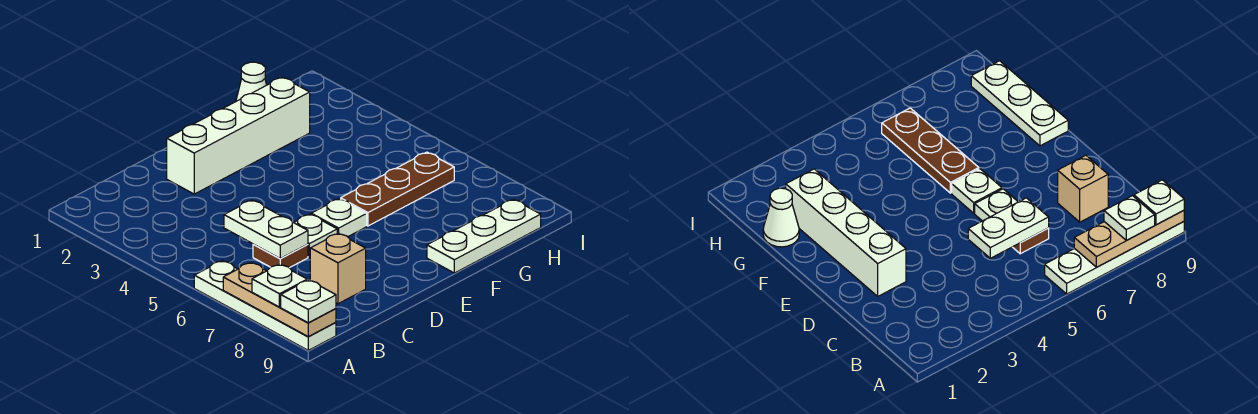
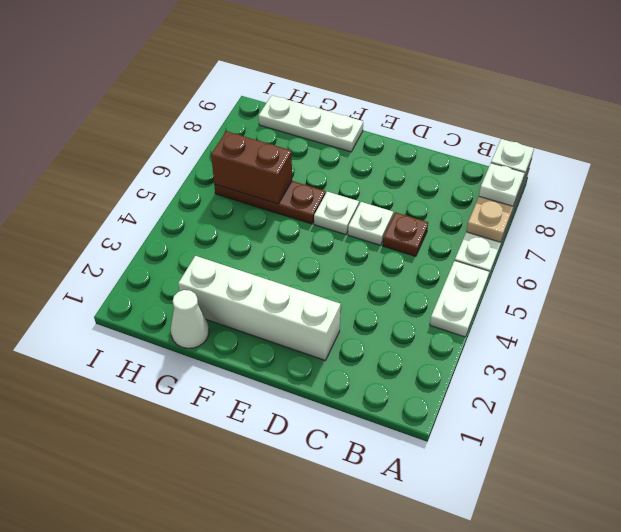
white plate C5:C6 level 2 -> white plate A4:A5 level 1
tan brick C8 level 1 -> none
none -> brown brick G6:H6 level 2

